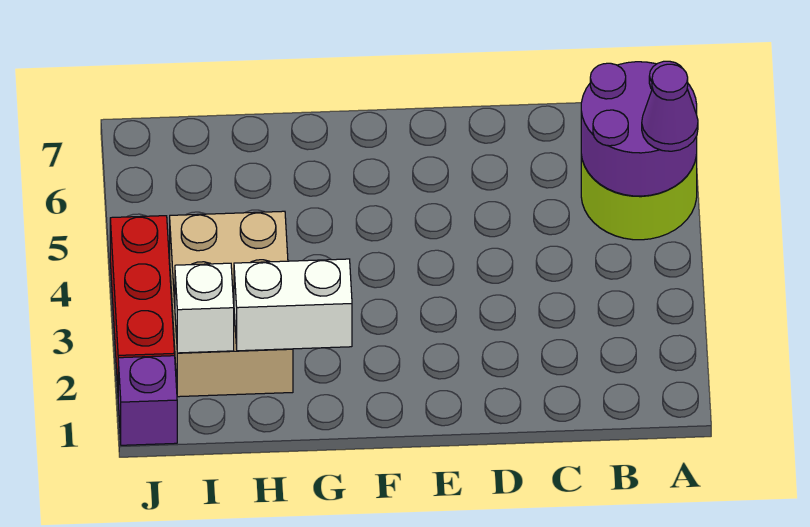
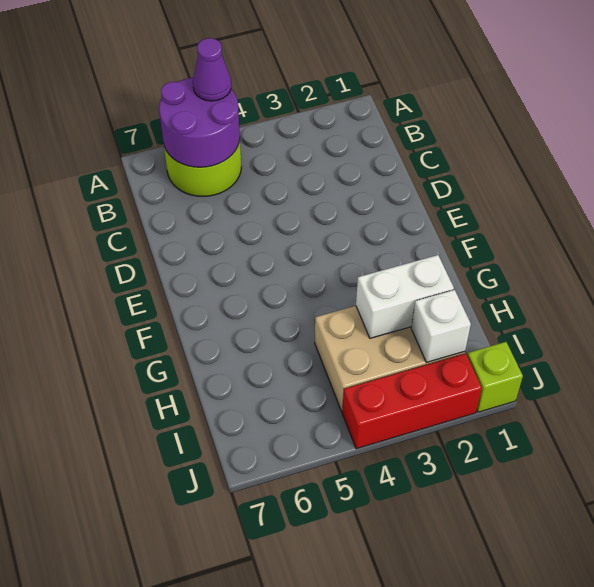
white brick G2:H2 level 2 -> white brick H2:H3 level 2
purple brick J1 level 1 -> lime brick J1 level 1

